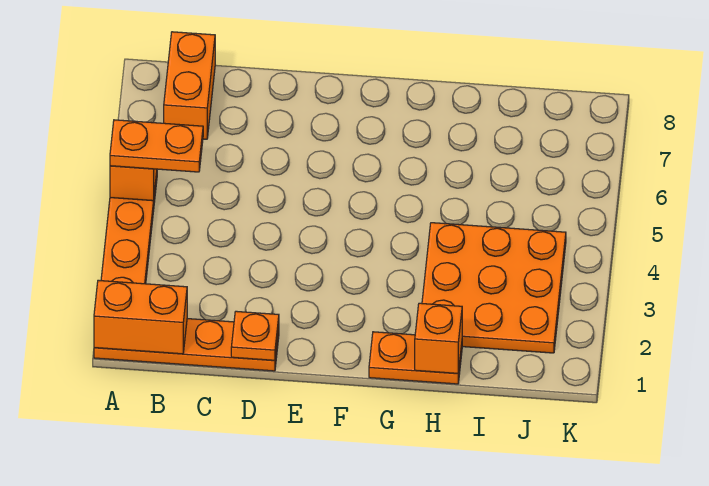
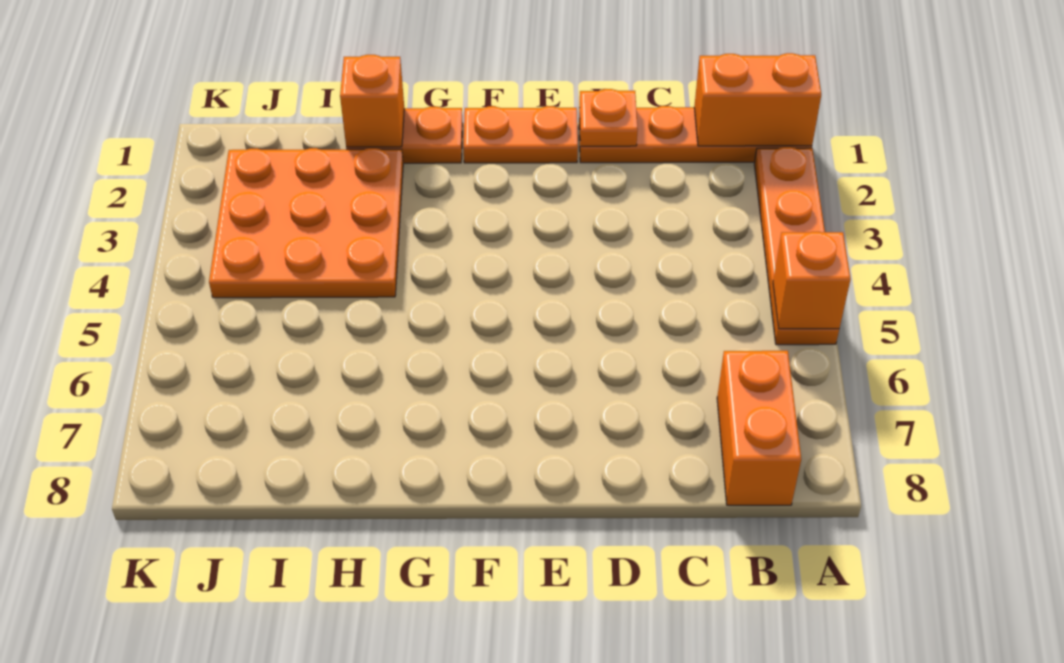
orange plate A5:B5 level 3 -> orange plate E1:F1 level 1

